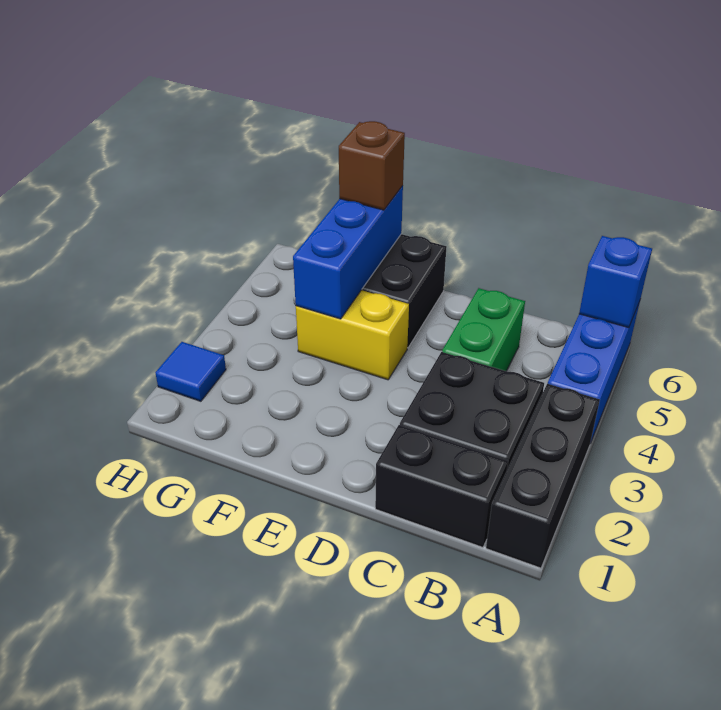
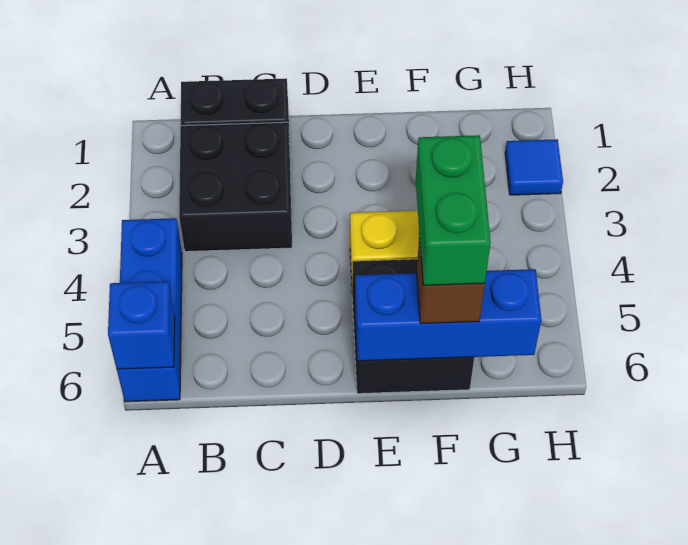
black brick A1:A3 level 1 -> none
green brick C4:C5 level 1 -> green brick F5:F6 level 4
blue brick F4:F6 level 2 -> blue brick E6:G6 level 2

